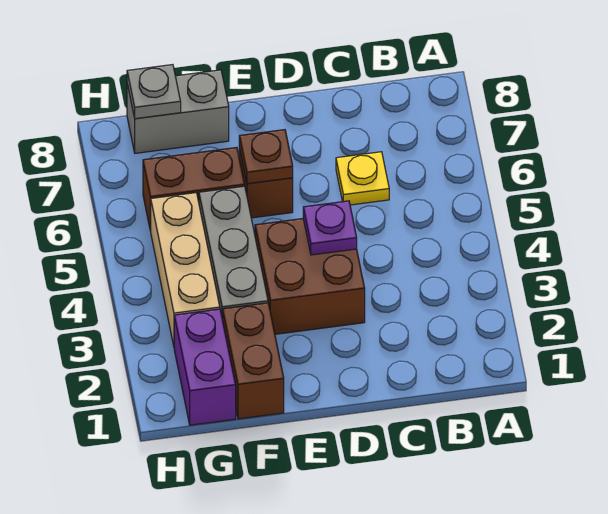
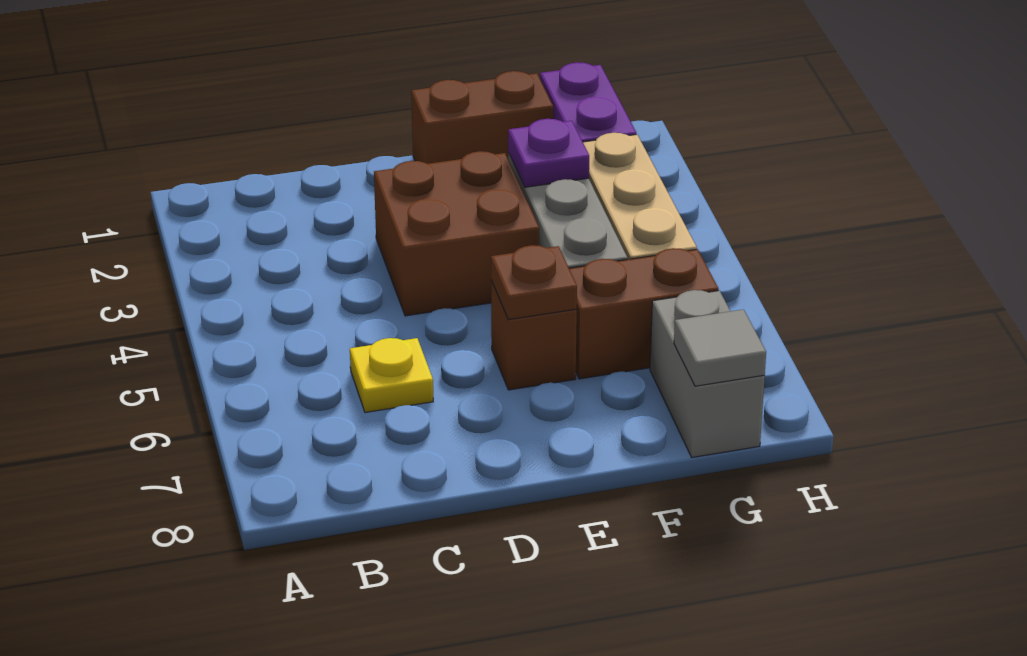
purple plate D4 level 2 -> purple plate F3 level 2
brown brick F1:F2 level 1 -> brown brick E1:F1 level 1
grey brick F8:G8 level 1 -> grey brick G7:G8 level 1
grey plate G8 level 2 -> grey tile G8 level 2

